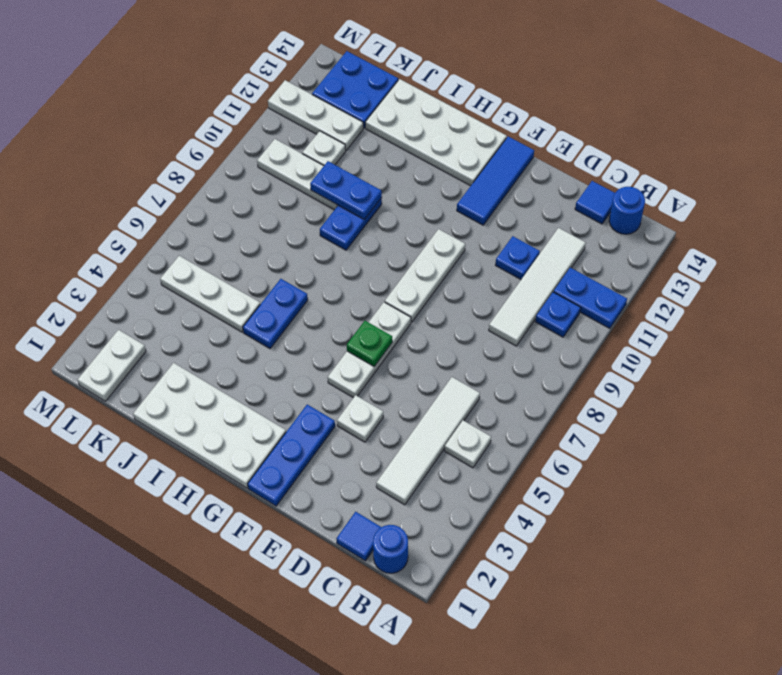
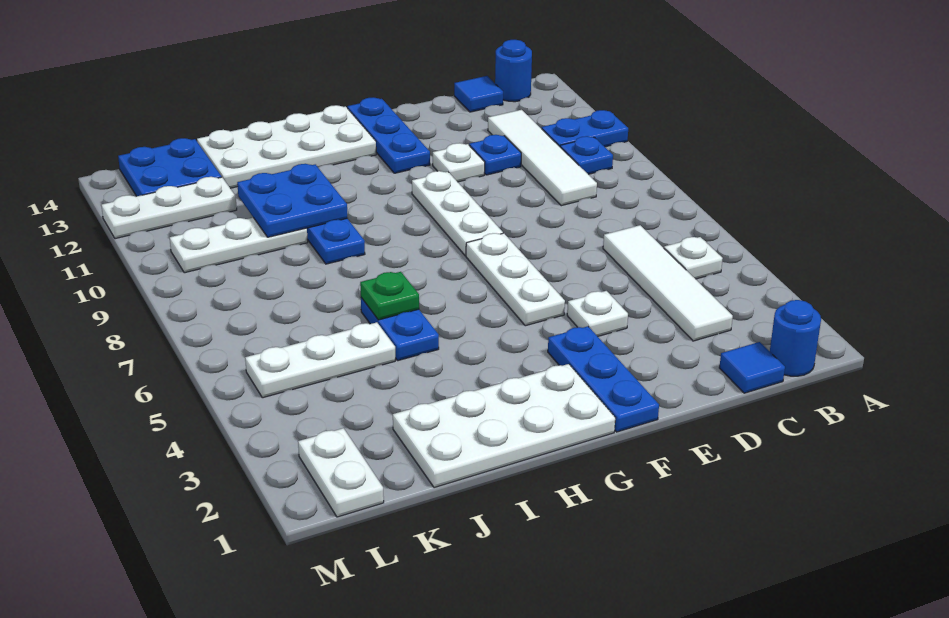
green plate F6 level 2 -> green plate I6 level 2
blue tile F12:F14 level 1 -> blue plate F12:F14 level 1
blue plate I10:J10 level 2 -> blue plate I10:J11 level 2
white plate K11 level 1 -> white plate E11 level 1

